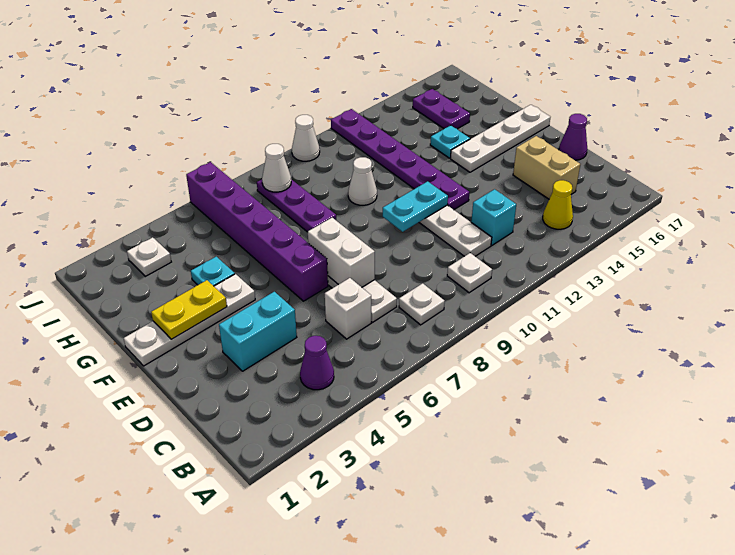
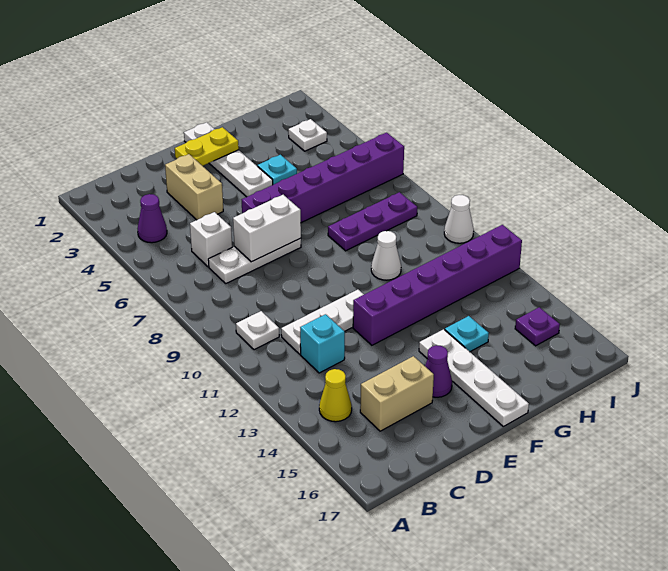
white plate B8 level 1 -> none
cyan brick D3:D4 level 1 -> tan brick D3:D4 level 1
purple cone D17 level 1 -> purple cone E15 level 1
cyan plate E10:E11 level 2 -> none
purple plate E12:J12 level 1 -> purple brick E12:J12 level 1
yellow plate F2:F3 level 2 -> yellow plate E2:F2 level 2
purple plate H15:I15 level 1 -> purple plate I15 level 1
white cone I8 level 2 -> none

